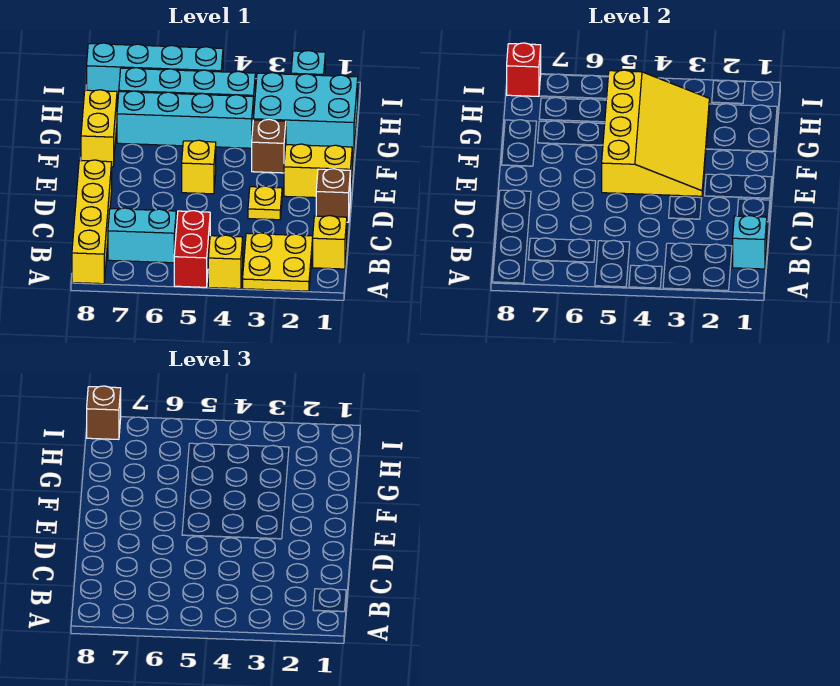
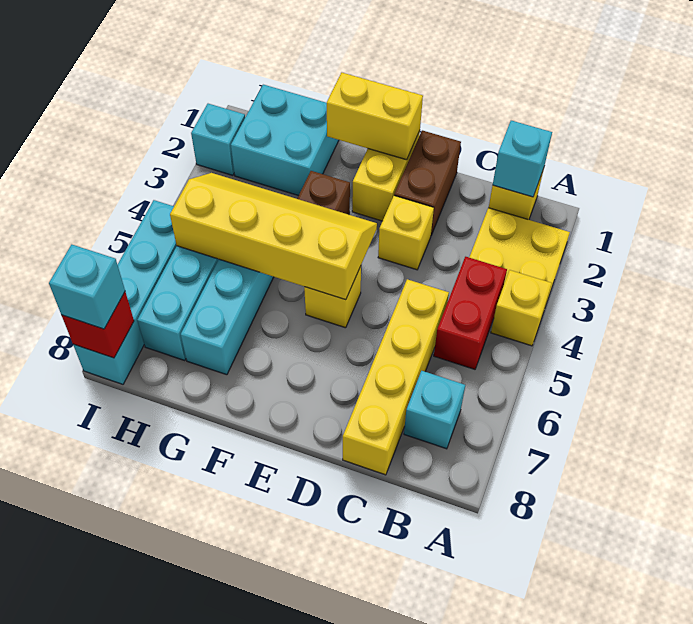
red brick A5:B5 level 1 -> red brick B4:B5 level 1
yellow brick A8:D8 level 1 -> yellow brick C5:C8 level 1
cyan brick B6:B7 level 1 -> cyan brick B7 level 1
brown brick D1 level 1 -> brown brick D1:D2 level 1
yellow plate D3 level 1 -> yellow brick D3 level 1
yellow slope E3:H5 level 2 top 5 -> yellow slope E4:H5 level 2 top 5
yellow brick F8:G8 level 1 -> yellow brick E1:F1 level 2
cyan brick G1:H3 level 1 -> cyan brick G1:H2 level 1
brown brick I8 level 3 -> cyan brick I8 level 3

